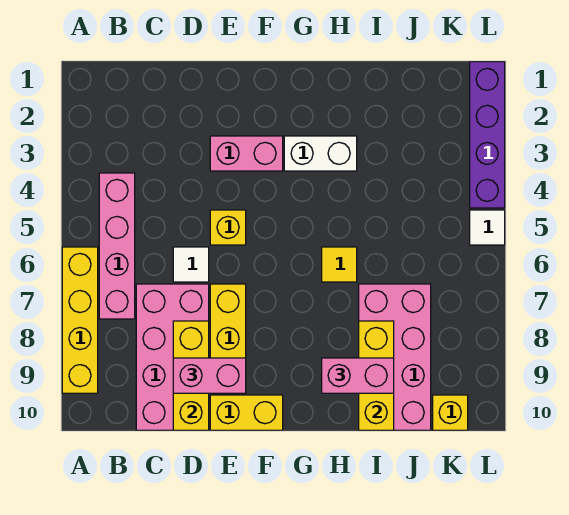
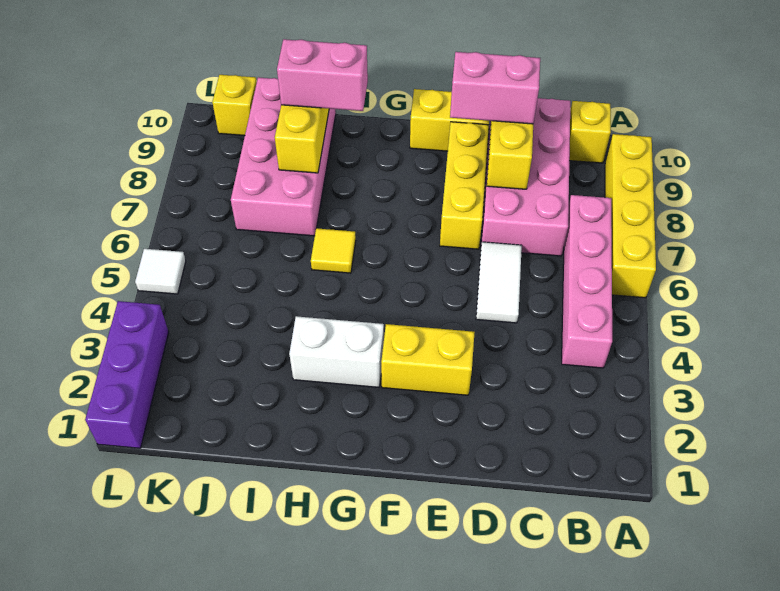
white tile D6 level 1 -> white tile D5:D6 level 1
pink brick E3:F3 level 1 -> yellow brick E3:F3 level 1
yellow brick E5 level 1 -> yellow brick B10 level 1
purple brick L1:L4 level 1 -> purple brick L1:L3 level 1

